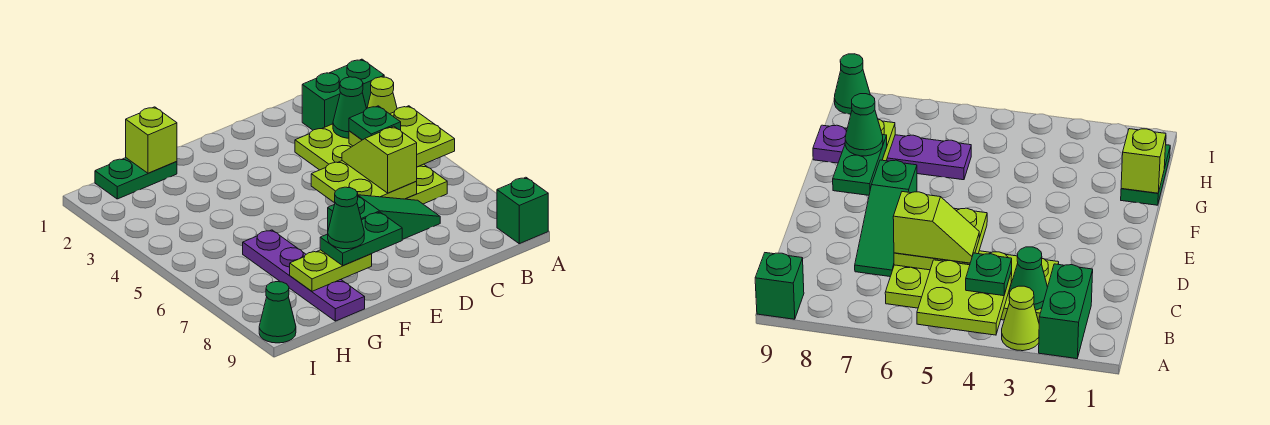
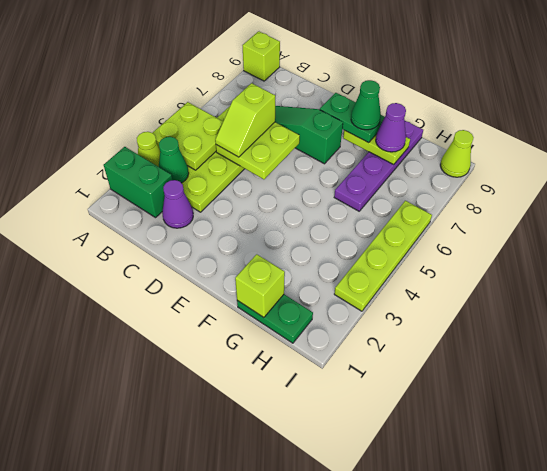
green brick A9 level 1 -> lime brick A9 level 1
green plate B4 level 3 -> none
none -> purple cone C2 level 1
none -> purple cone G8 level 3
none -> lime plate I3:I6 level 1
green cone I9 level 1 -> lime cone I9 level 1

